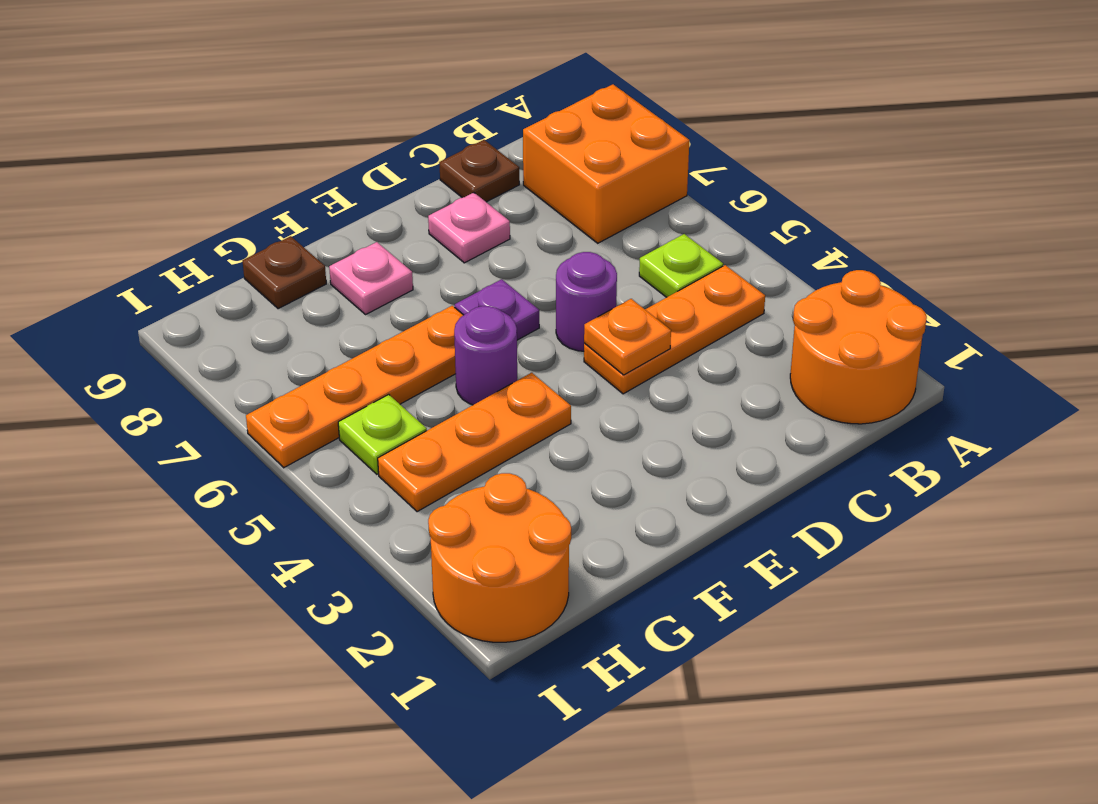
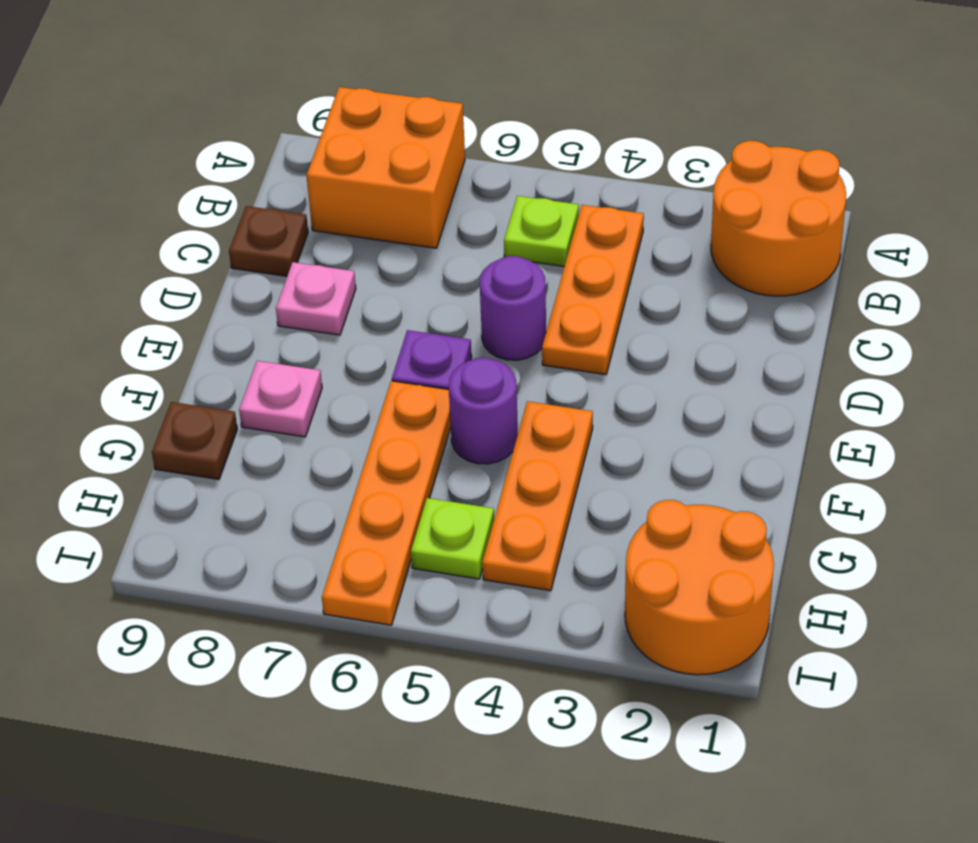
orange plate D4 level 2 -> none

